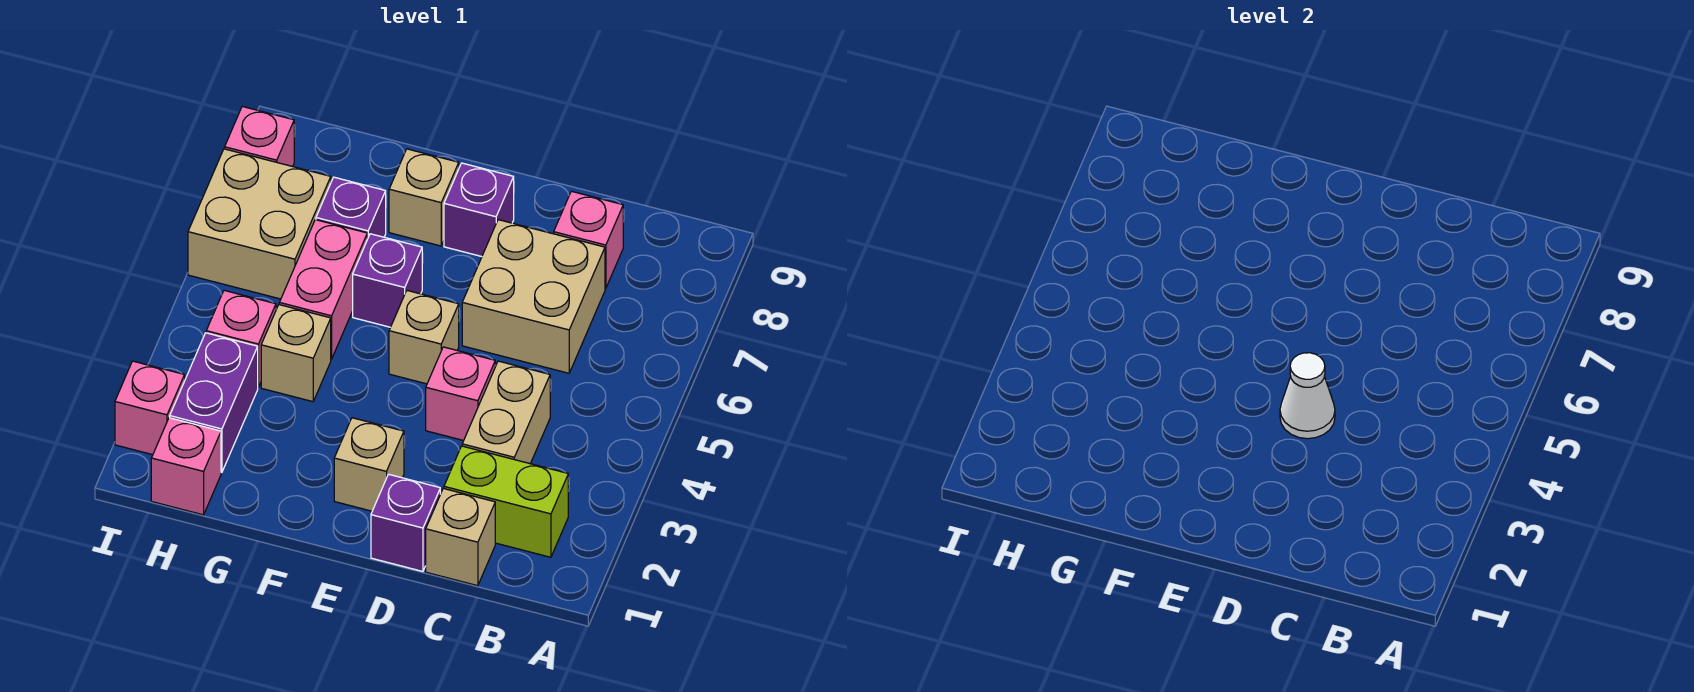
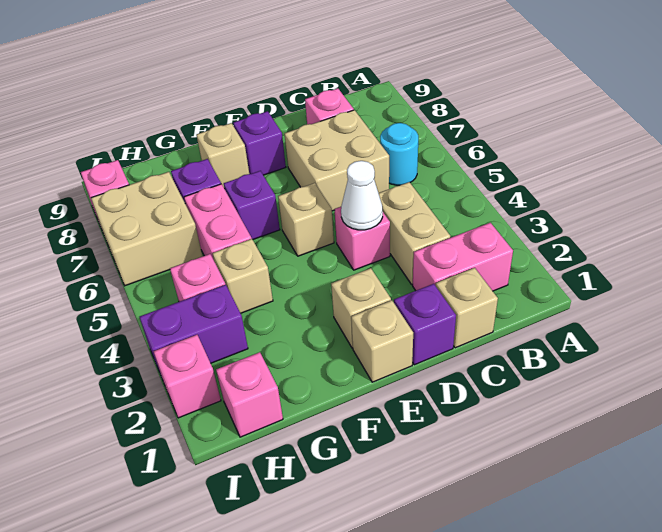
lime brick B2:C2 level 1 -> pink brick B2:C2 level 1
none -> cyan round brick B6 level 1
none -> tan brick E1 level 1
purple brick H2:H3 level 1 -> purple brick H3:I3 level 1

